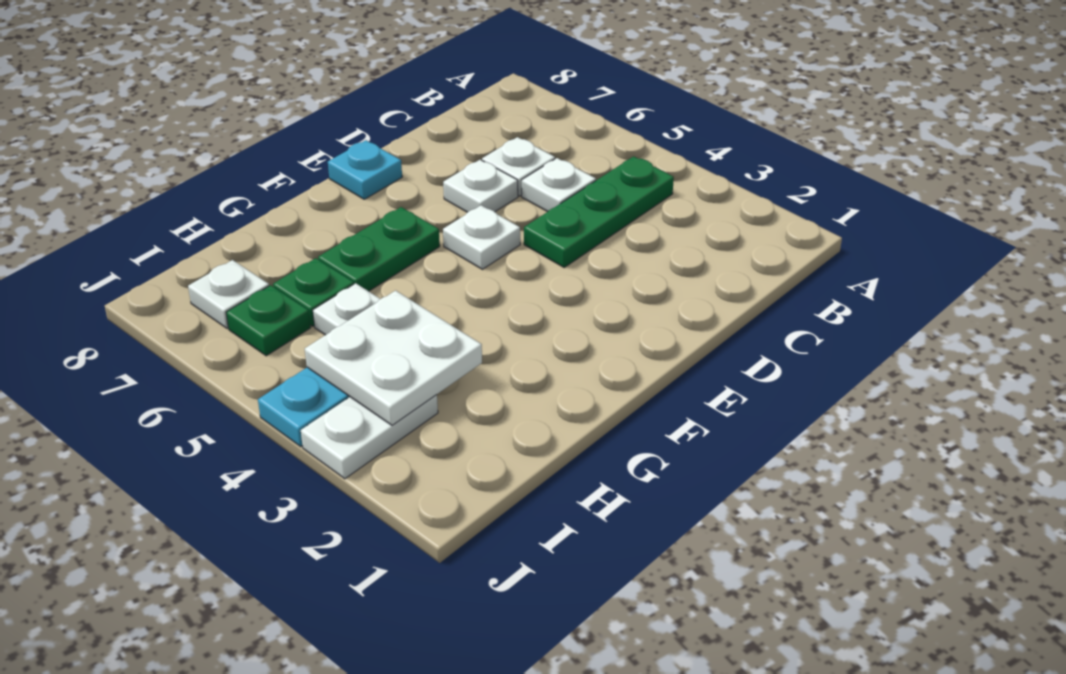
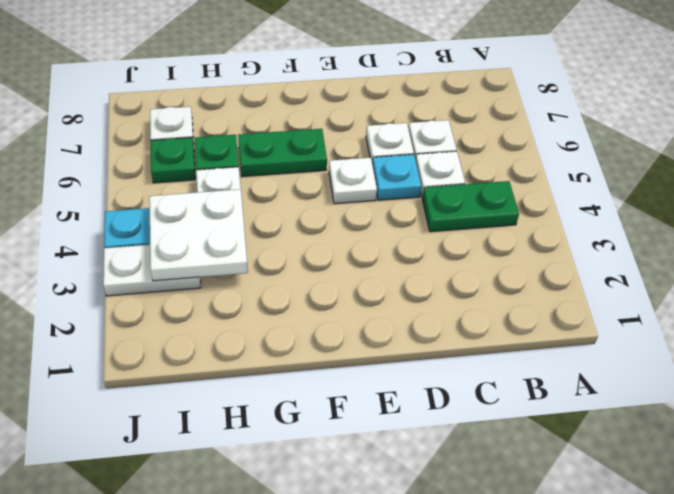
green plate B4:D4 level 1 -> green plate B4:C4 level 1
cyan plate E8 level 1 -> cyan plate D5 level 1

